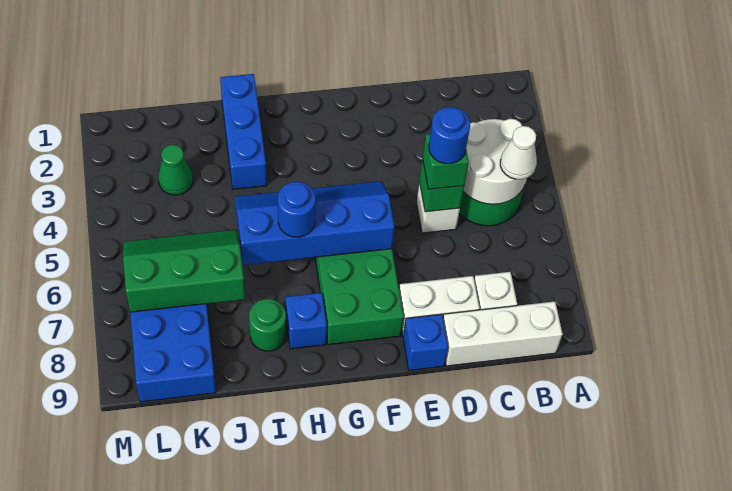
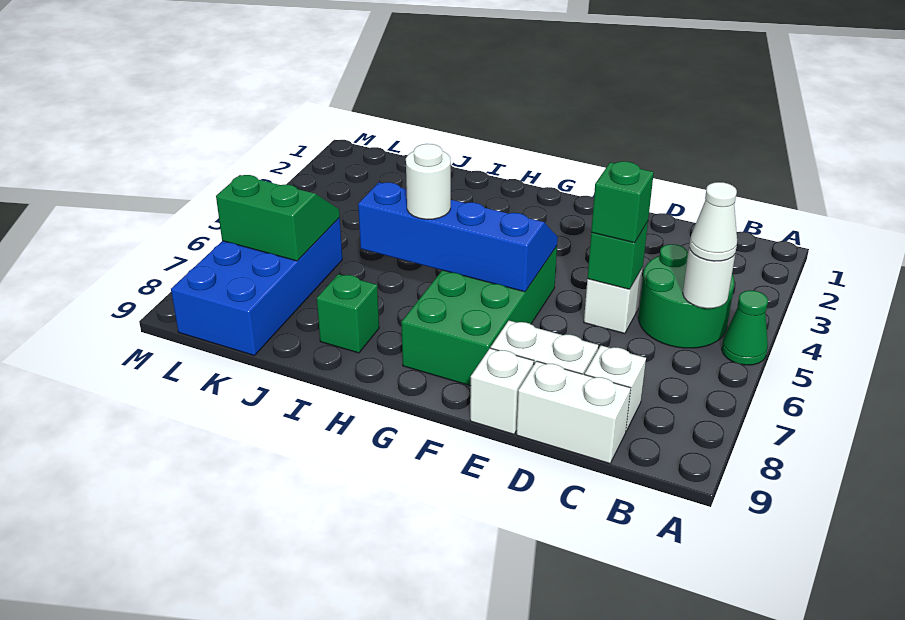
white round brick B4:C5 level 2 -> white round brick B5 level 2
white brick B9:D9 level 1 -> white brick C9:D9 level 1
blue round brick D5 level 4 -> none
blue brick E9 level 1 -> white brick E9 level 1
blue round brick H6 level 3 -> white round brick H6 level 3
blue brick H8 level 1 -> none
blue brick I1:I3 level 1 -> none
green round brick I8 level 1 -> green brick I8 level 1
green slope J6:L7 level 2 top 7 -> green slope K6:L7 level 2 top 7
green cone K3 level 1 -> green cone A5 level 1

